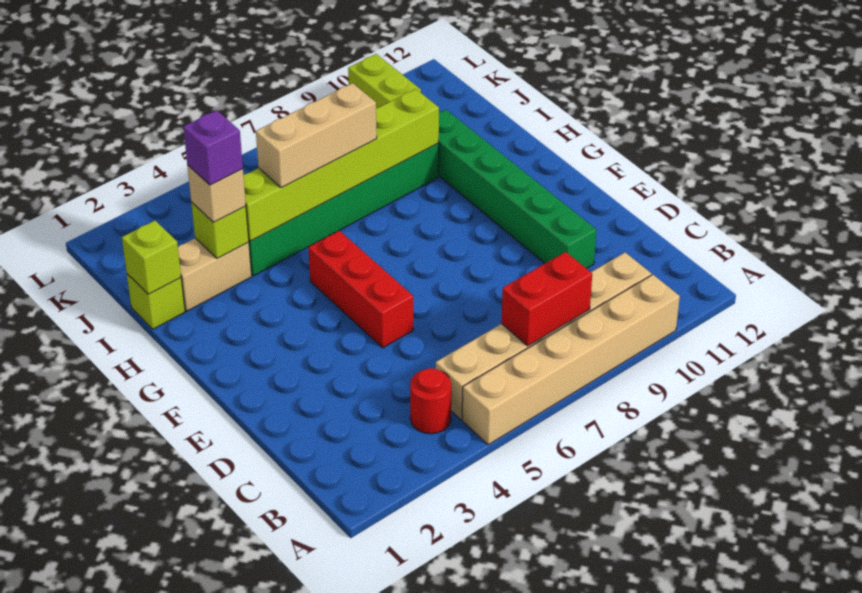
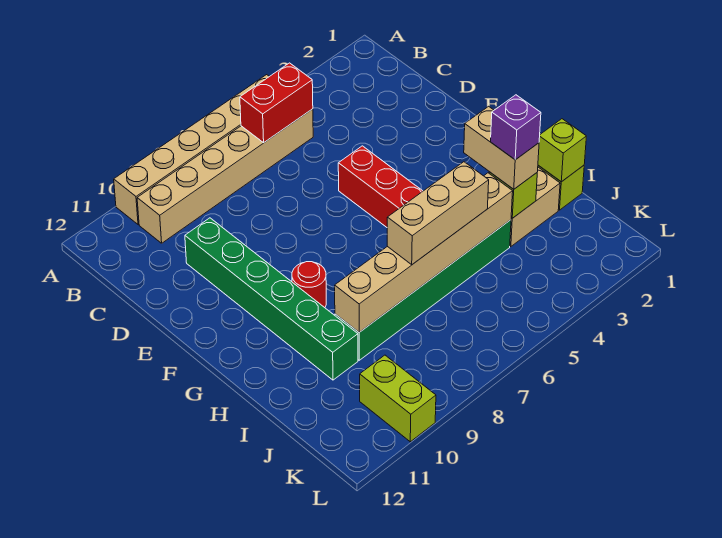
red round brick B4 level 1 -> red round brick G9 level 1
red brick B7:B8 level 2 -> red brick B5:B6 level 2
tan brick I3 level 3 -> tan brick H3:I3 level 3
lime brick I4:I9 level 2 -> tan brick I4:I9 level 2

